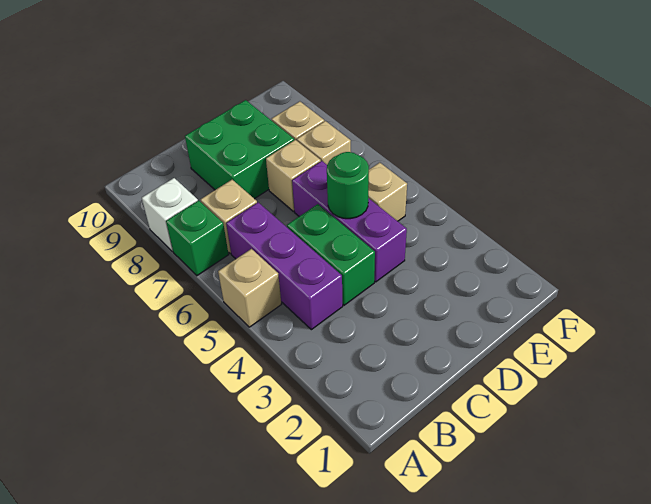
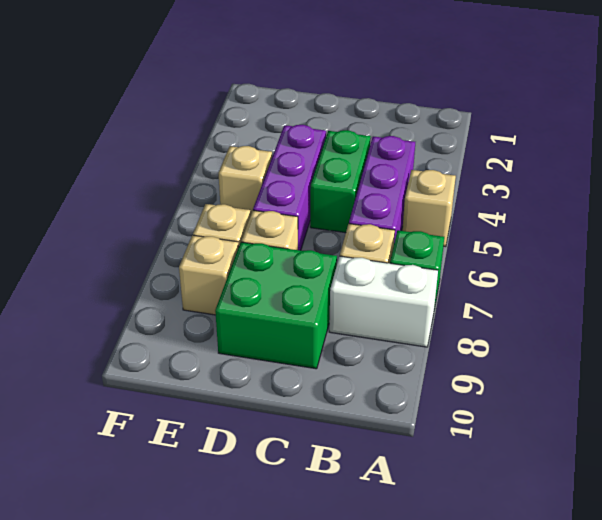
white brick A8 level 1 -> white brick A8:B8 level 1
green round brick D5 level 2 -> none

